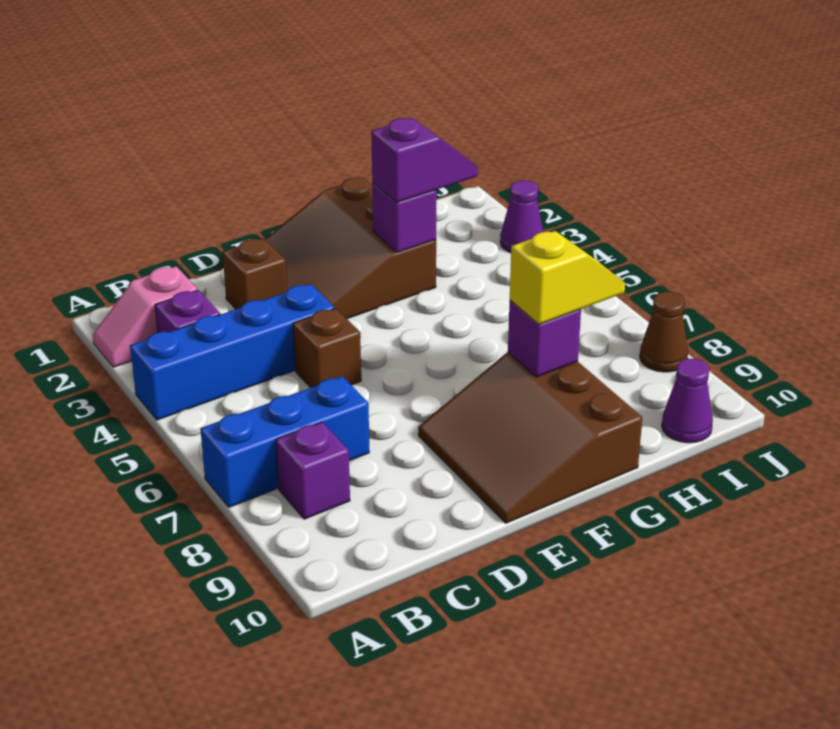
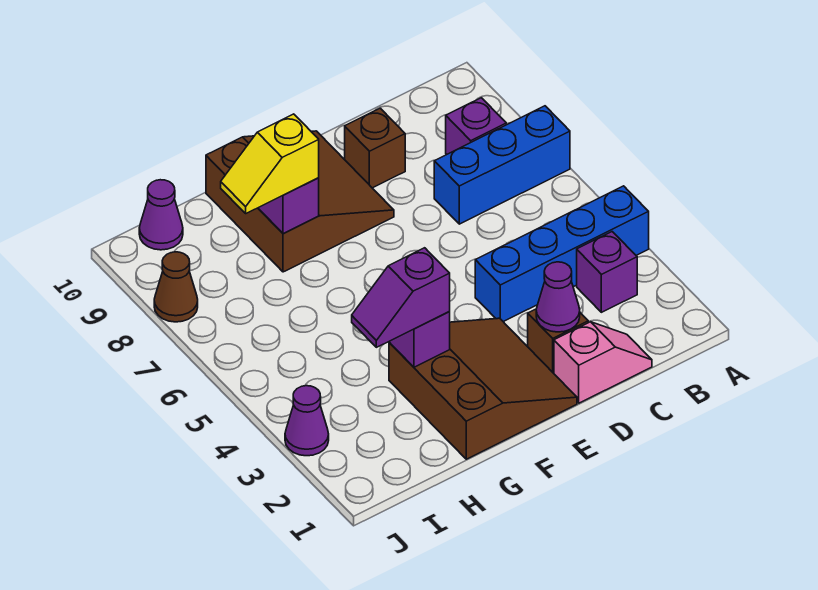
pink slope A2:B2 level 1 top B -> pink slope C1:D1 level 1 top D
none -> purple cone D2 level 2
brown brick D5 level 1 -> brown brick D9 level 1

